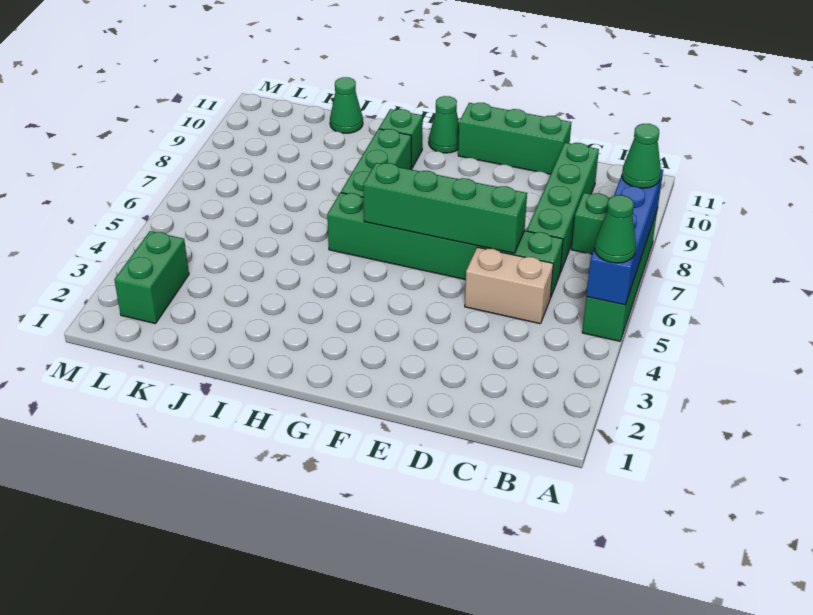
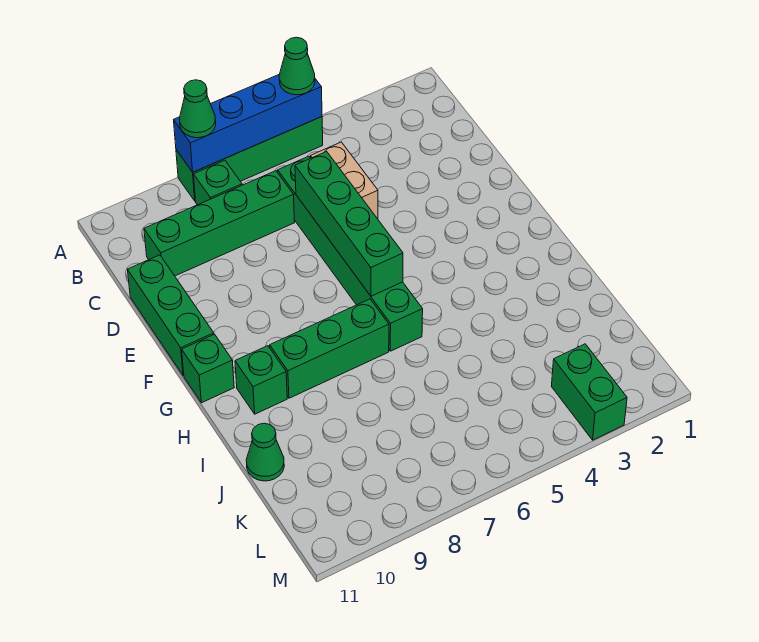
green cone G11 level 1 -> green brick G11 level 1
green brick L2:L3 level 1 -> green brick L3:M3 level 1

